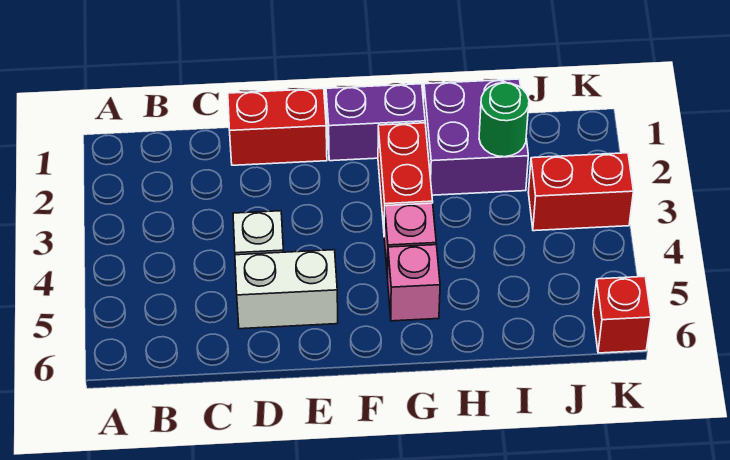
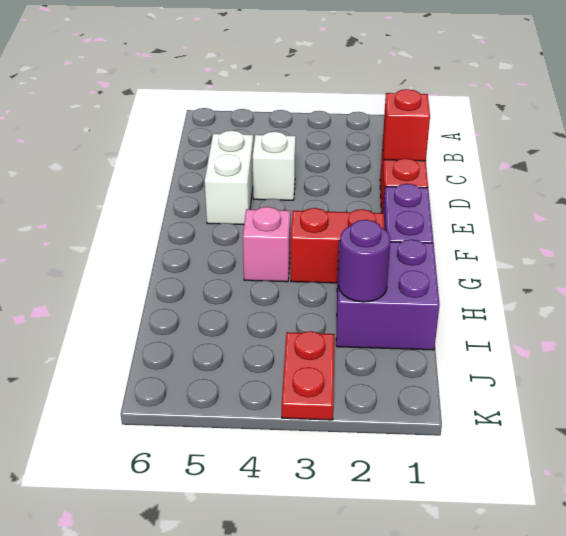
pink brick G5 level 1 -> none
green round brick I2 level 2 -> purple round brick I2 level 2
red brick J3:K3 level 1 -> red plate J3:K3 level 1
red brick K6 level 1 -> red brick D1 level 2

